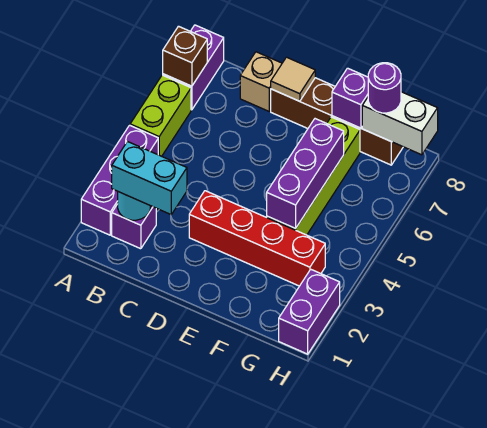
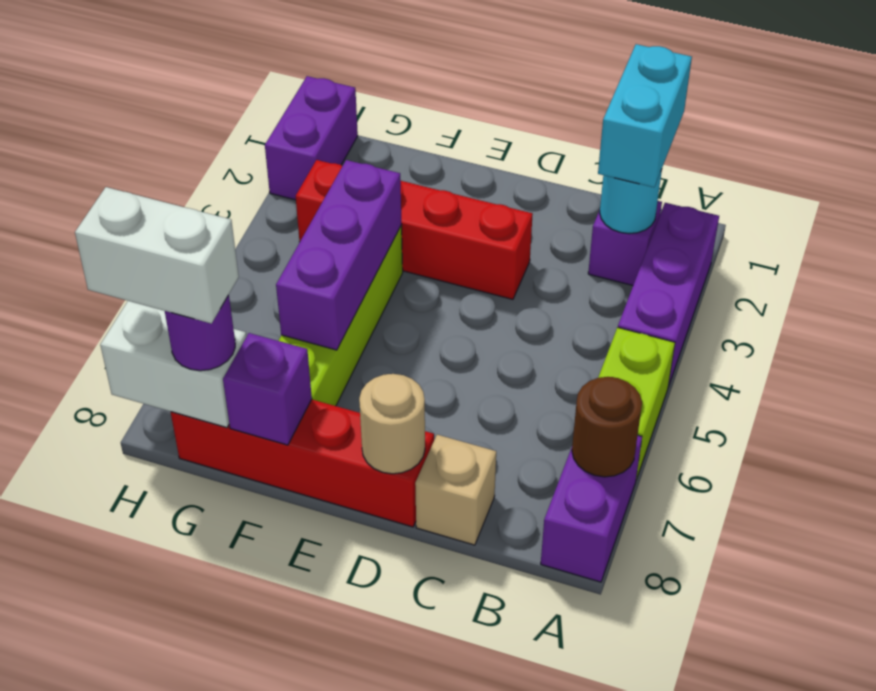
brown brick A7 level 2 -> brown round brick A7 level 2
cyan brick B2:C2 level 3 -> cyan brick B1:B2 level 3
brown brick D8:G8 level 1 -> red brick D8:G8 level 1
tan tile D8 level 2 -> tan round brick D8 level 2
none -> white brick G8:H8 level 4

